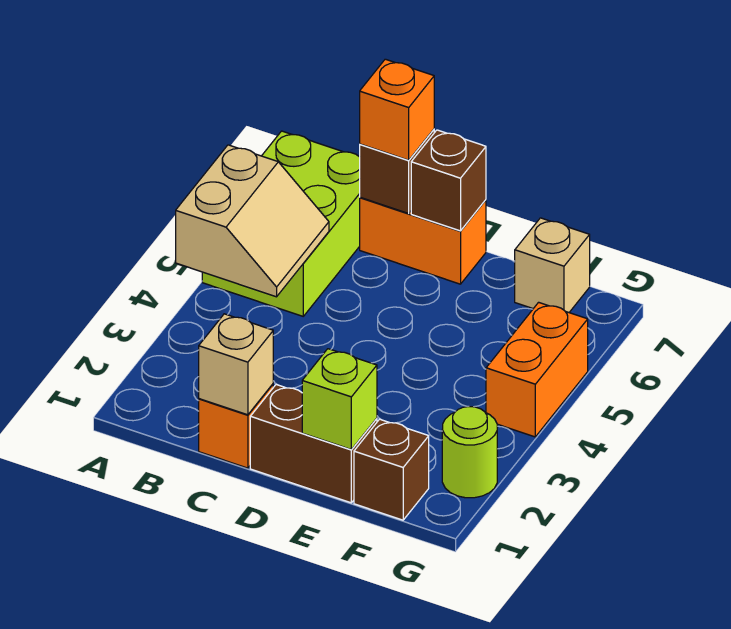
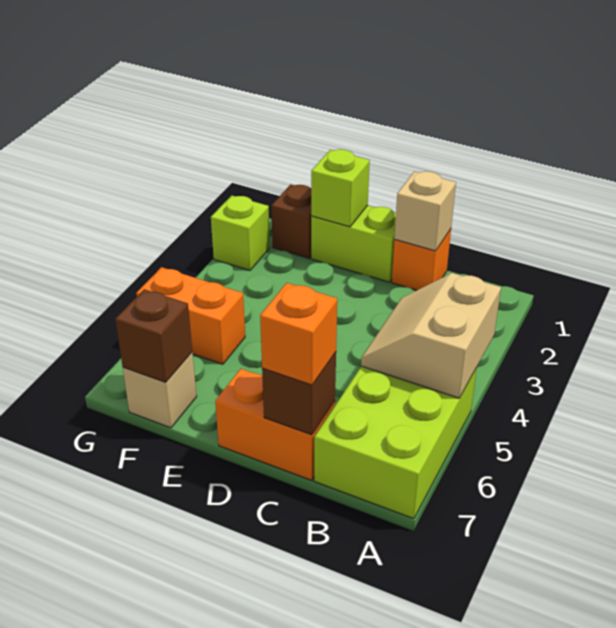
brown brick D1:E1 level 1 -> lime brick D1:E1 level 1
brown brick D7 level 2 -> brown brick F7 level 2
lime round brick G2 level 1 -> lime brick G2 level 1
orange brick G4:G5 level 1 -> orange brick F5:G5 level 1

